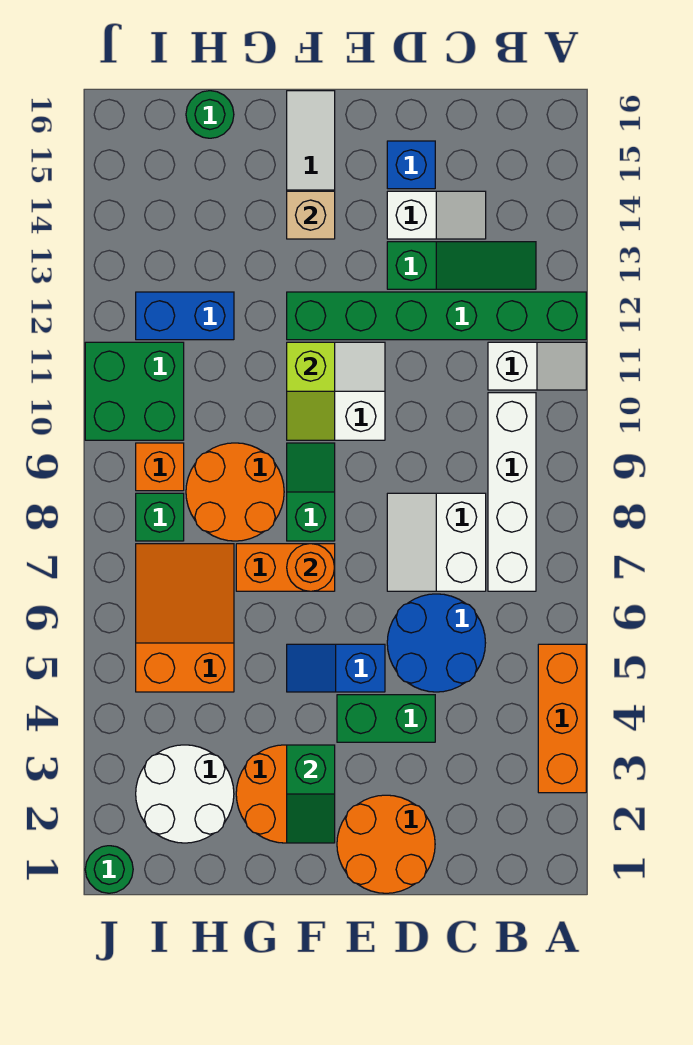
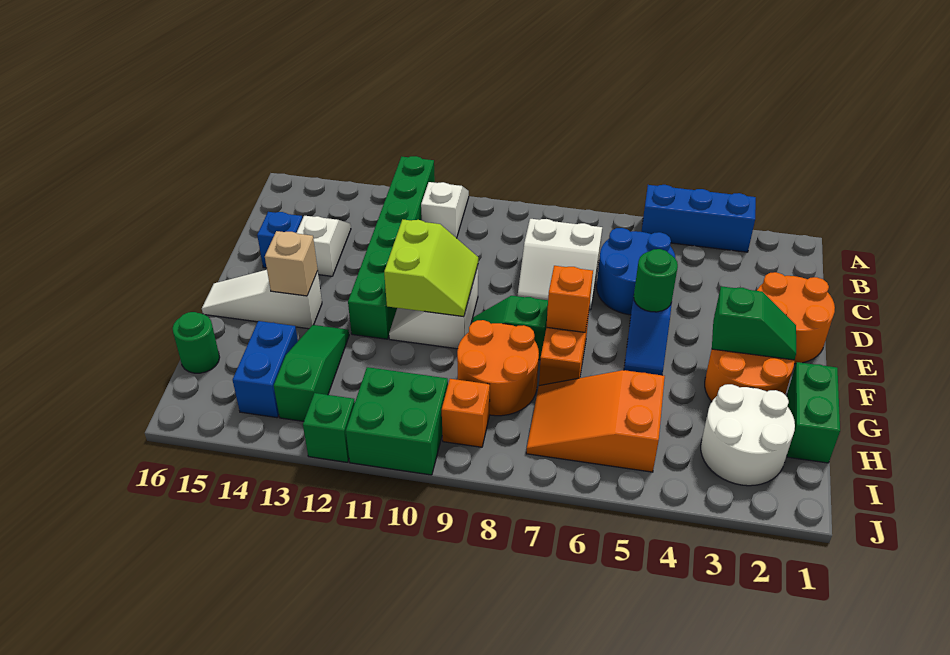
orange brick A3:A5 level 1 -> blue brick A3:A5 level 1
white brick B7:B10 level 1 -> none
green slope B13:D13 level 1 top D -> green slope G13:I13 level 1 top I
green brick D4:E4 level 1 -> green brick G1:H1 level 1
orange round brick F7 level 2 -> orange brick F7 level 2
lime slope F10:F11 level 2 top 11 -> lime slope E10:F11 level 2 top 11
blue brick H12:I12 level 1 -> blue brick H14:I14 level 1
green brick I8 level 1 -> green brick J12 level 1
green round brick J1 level 1 -> green round brick E5 level 2

